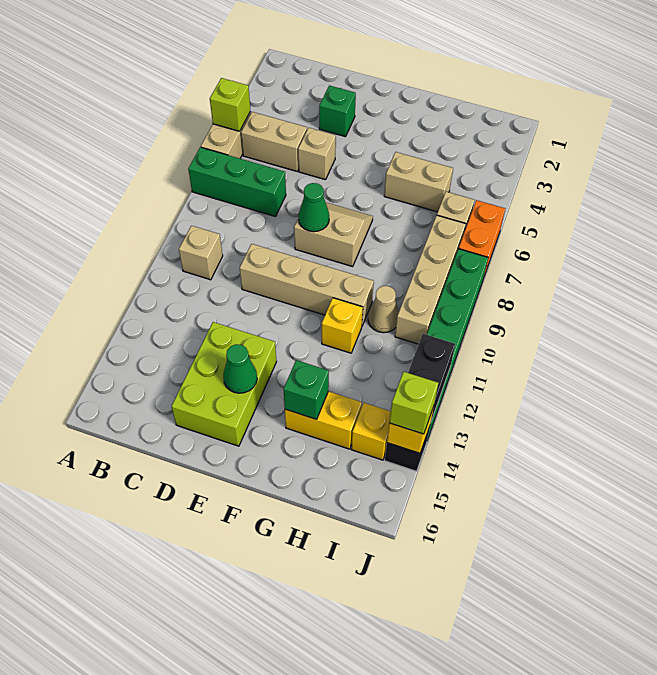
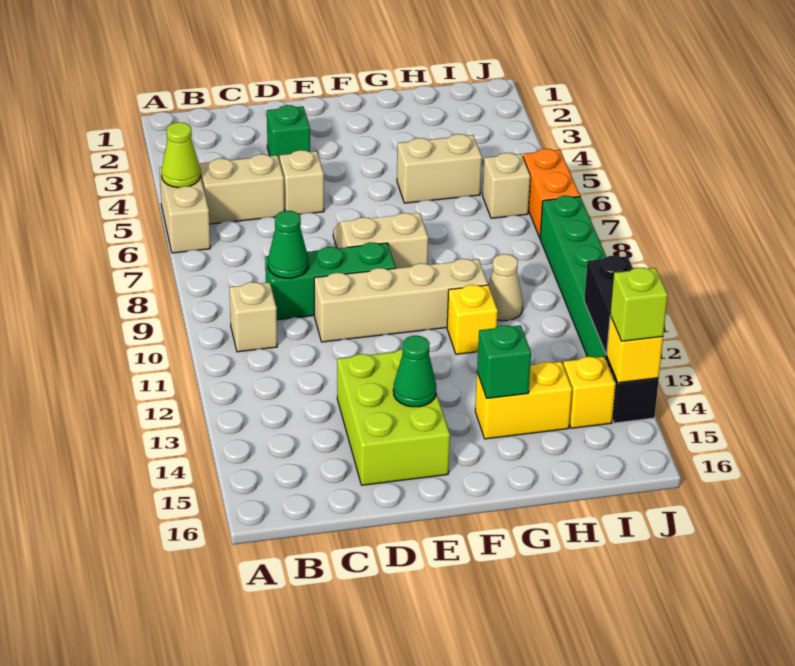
lime brick A5 level 2 -> lime cone A5 level 2
green brick A7:C7 level 1 -> green brick C9:E9 level 1
green cone E8 level 2 -> green cone C9 level 2
tan brick I7:I10 level 1 -> none

